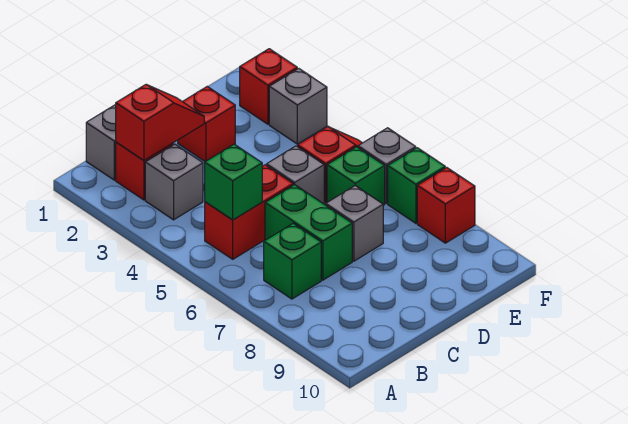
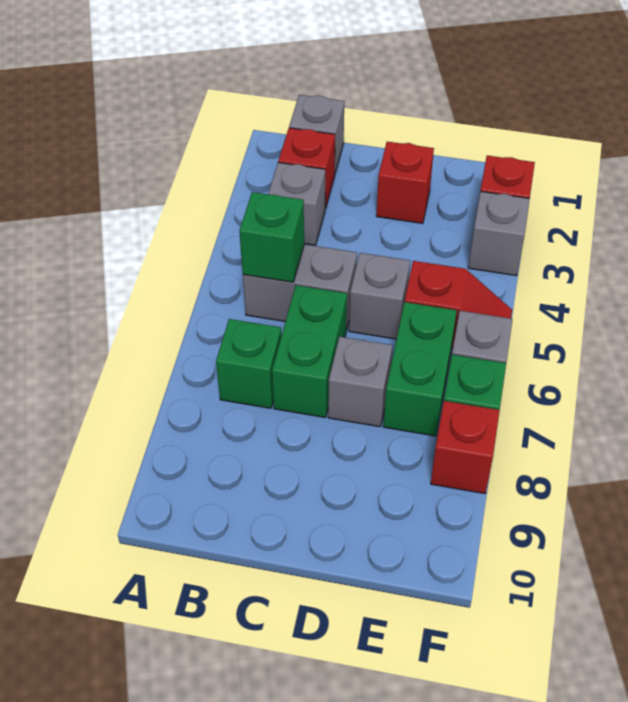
red slope B2:C2 level 2 top B -> none
red brick B5:C5 level 1 -> grey brick B5:C5 level 1
green brick E6 level 1 -> green brick E6:E7 level 1

